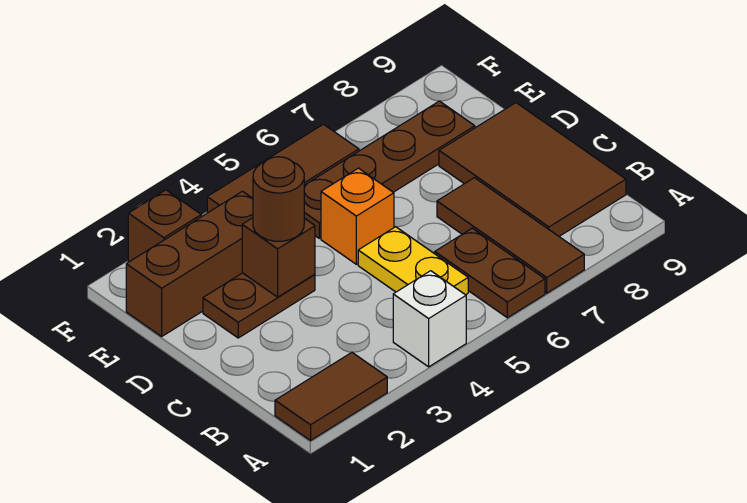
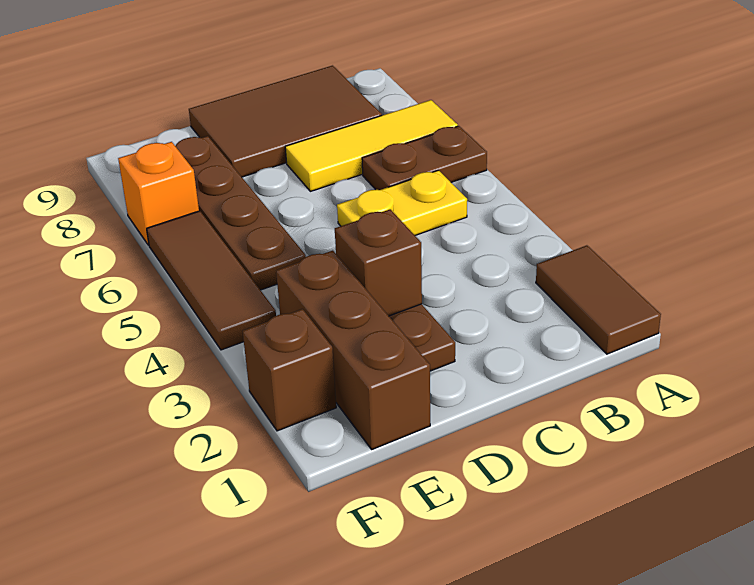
white brick A4 level 1 -> none
brown tile A7:C7 level 1 -> yellow tile A7:C7 level 1
brown round brick D3 level 3 -> none
orange brick D5 level 1 -> orange brick F7 level 1

